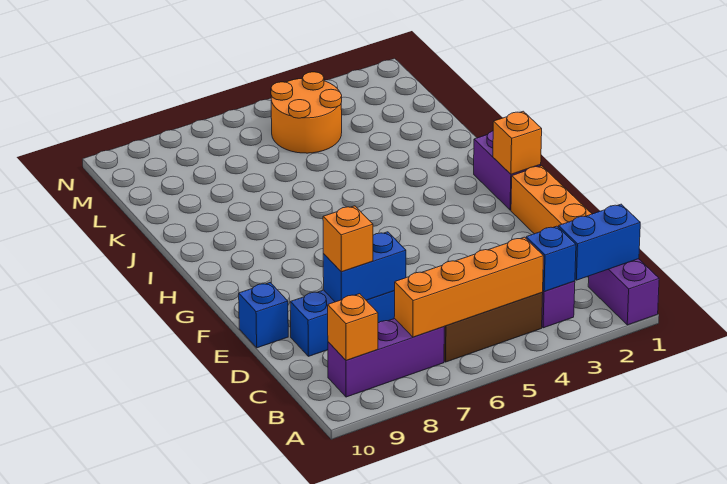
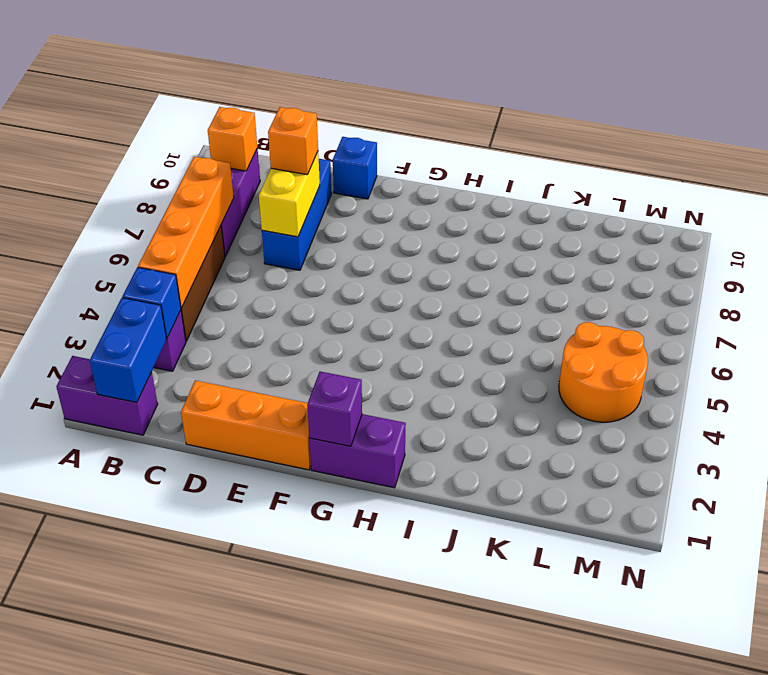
blue brick D7:D8 level 2 -> yellow brick D7:D8 level 2
orange brick G1 level 2 -> purple brick G1 level 2

